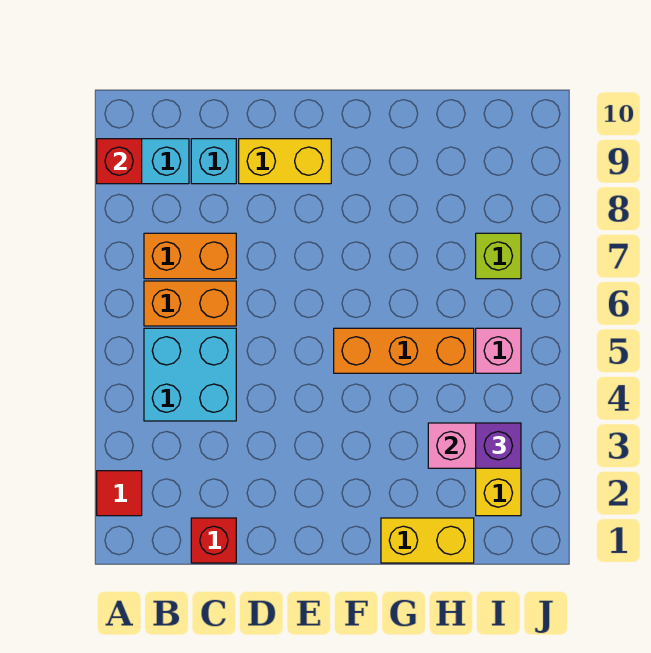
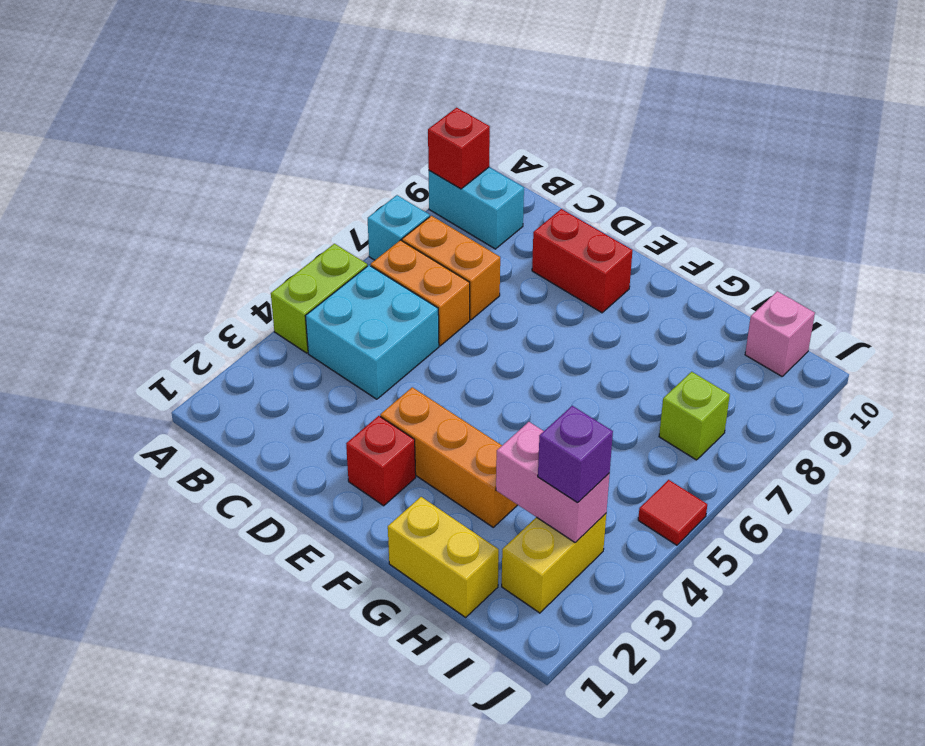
red tile A2 level 1 -> red tile J5 level 1
none -> lime brick A4:A5 level 1
red brick C1 level 1 -> red brick E2 level 1
cyan brick C9 level 1 -> cyan brick A7 level 1
yellow brick D9:E9 level 1 -> red brick D9:E9 level 1
orange brick F5:H5 level 1 -> orange brick E3:G3 level 1
pink brick I5 level 1 -> pink brick I10 level 1

